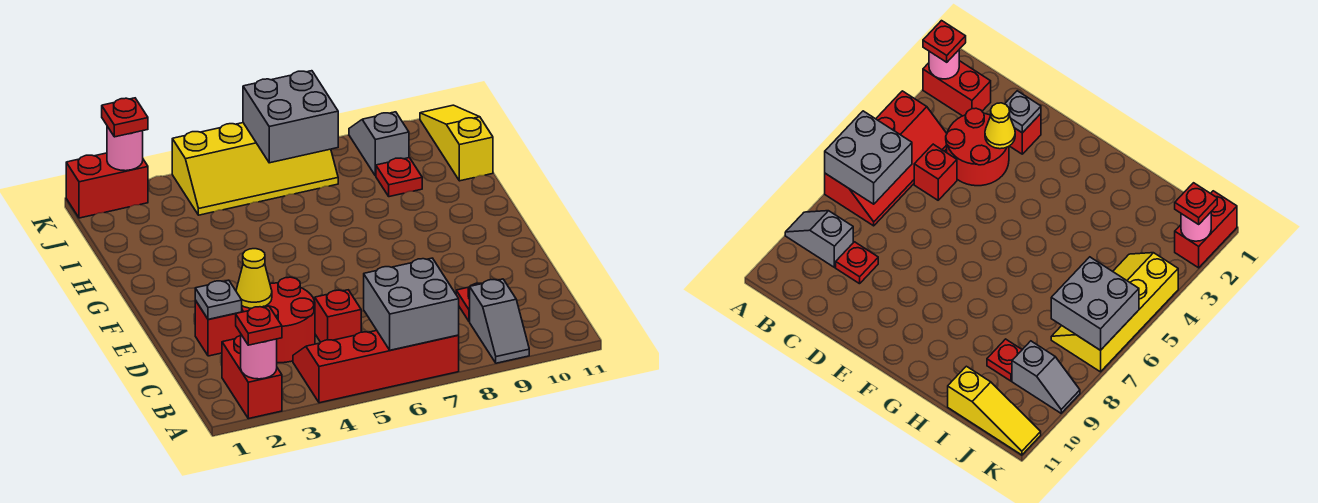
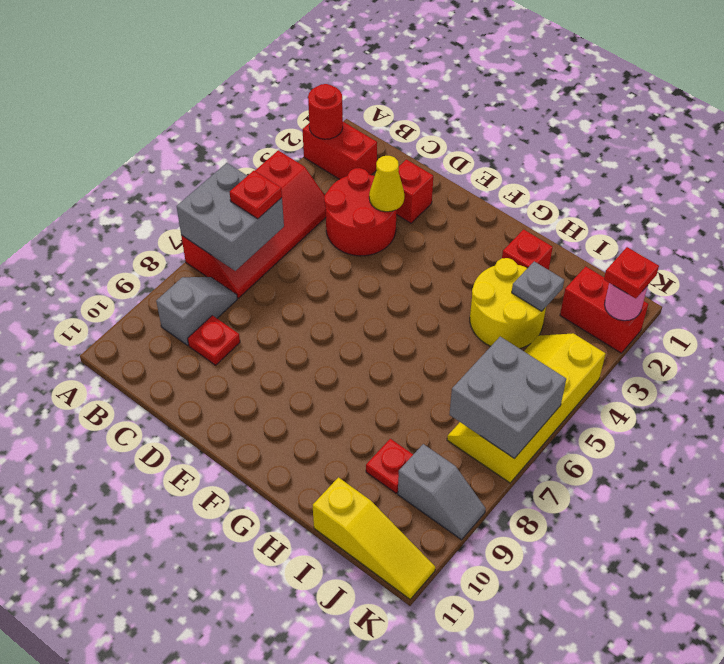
pink round brick A2 level 2 -> red round brick A2 level 2
red plate A2 level 3 -> red plate B6 level 3
grey slope A9:B9 level 1 top B -> grey slope B8:B9 level 1 top 9
red brick C5 level 1 -> red brick H2 level 1
grey plate D2 level 2 -> grey plate I3 level 2
none -> yellow round brick H3:I4 level 1
red brick K1:K2 level 1 -> red brick J2:K2 level 1

